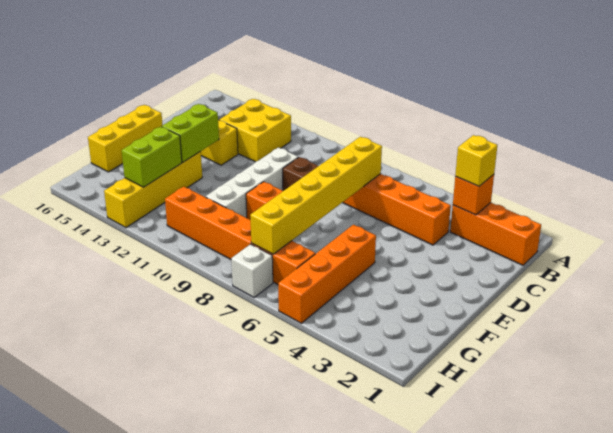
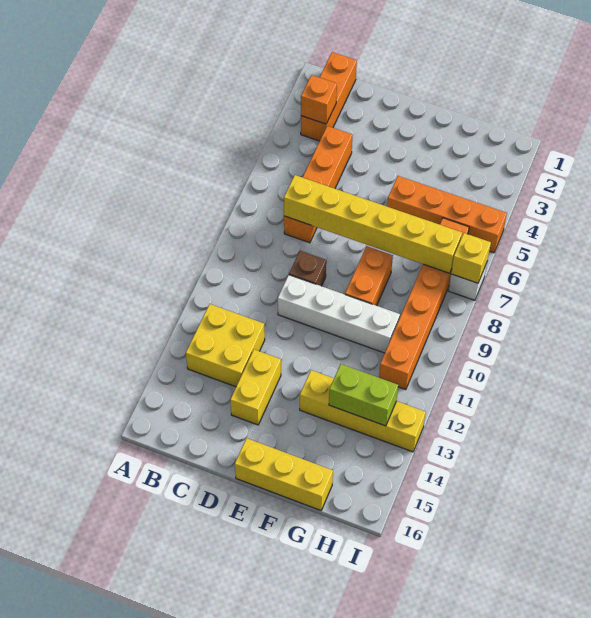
yellow brick B3 level 3 -> yellow brick I7 level 2
lime brick E13:F13 level 2 -> none

